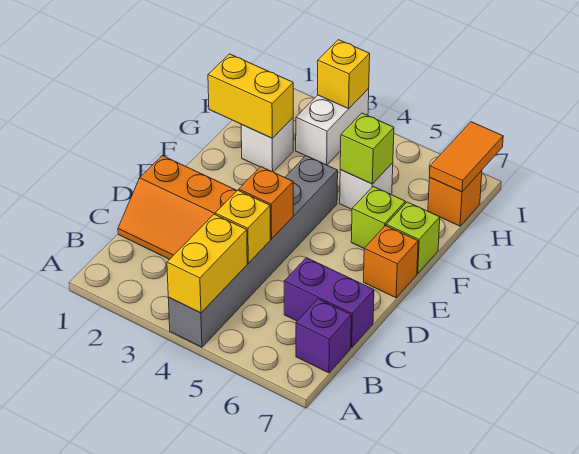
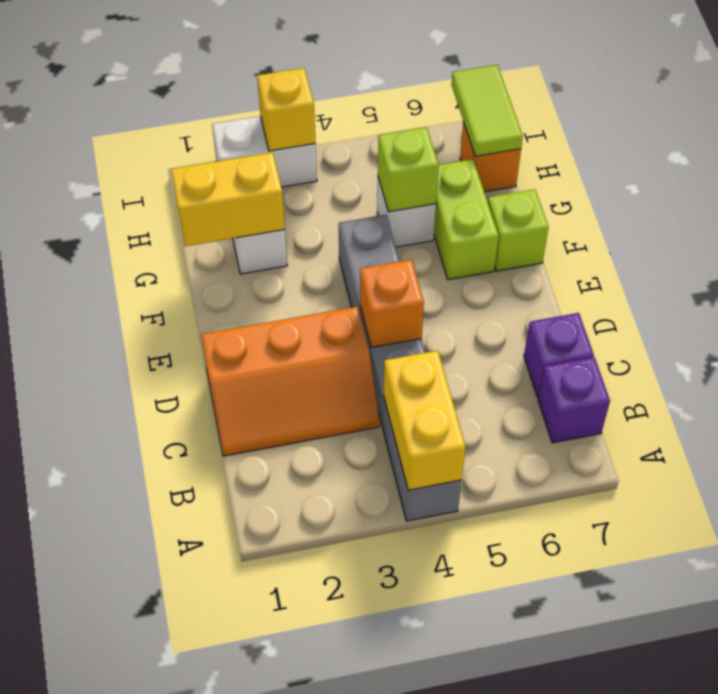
yellow brick C4 level 2 -> none
purple brick C6:C7 level 1 -> purple brick C7 level 1
orange brick E7 level 1 -> none
lime brick F6 level 1 -> lime brick F6:G6 level 1
white brick H3:I3 level 1 -> white brick I2:I3 level 1
orange tile H7:I7 level 2 -> lime tile H7:I7 level 2

